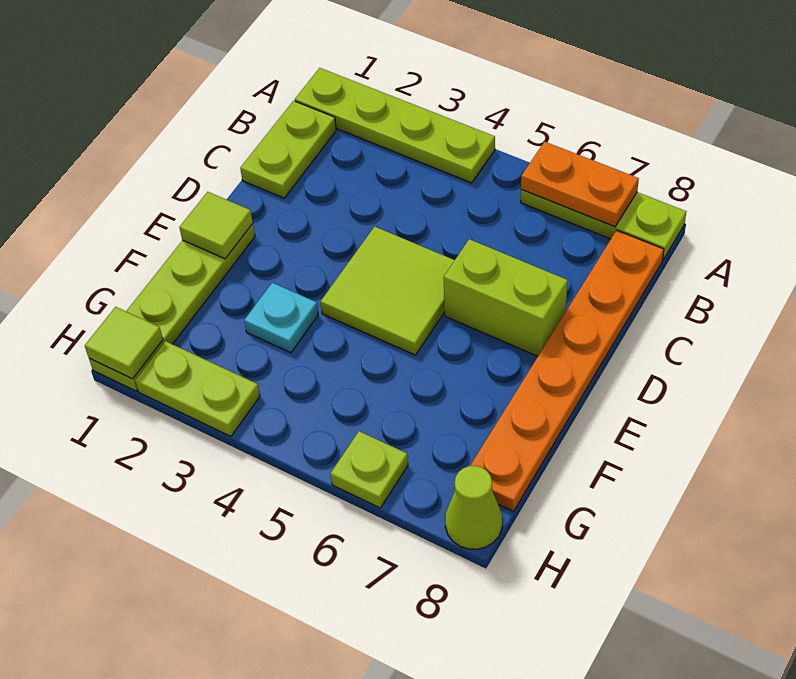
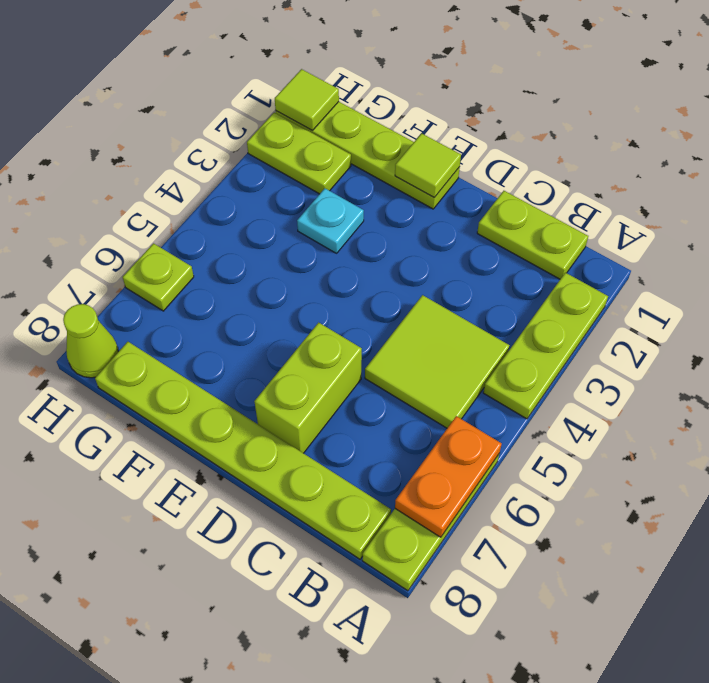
lime plate A1:A4 level 1 -> lime plate A2:A4 level 1
orange plate B8:G8 level 1 -> lime plate B8:G8 level 1
lime tile D4:E5 level 1 -> lime tile B4:C5 level 1
lime plate H2:H3 level 1 -> lime plate G2:H2 level 1

